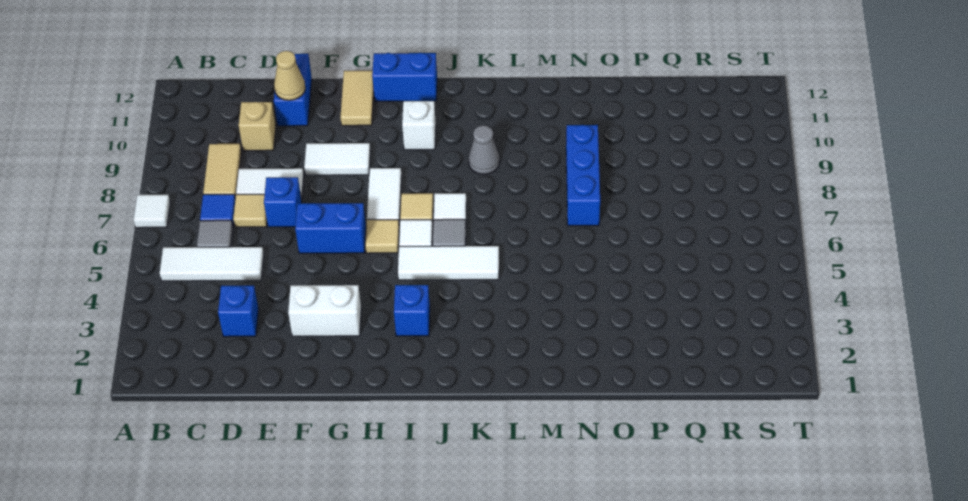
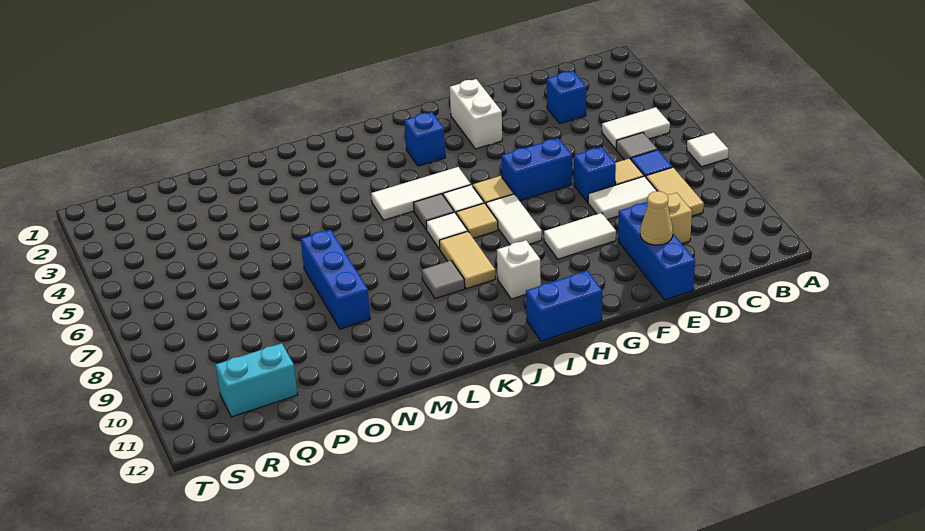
white tile B5:D5 level 1 -> white tile B5:C5 level 1
blue brick E11:E12 level 1 -> blue brick E10:E12 level 1
white brick F3:G3 level 1 -> white brick G2:G3 level 1
tan tile G11:G12 level 1 -> tan tile J8:J9 level 1
grey cone K9 level 1 -> grey tile K9 level 1
none -> cyan brick Q11:R11 level 1

